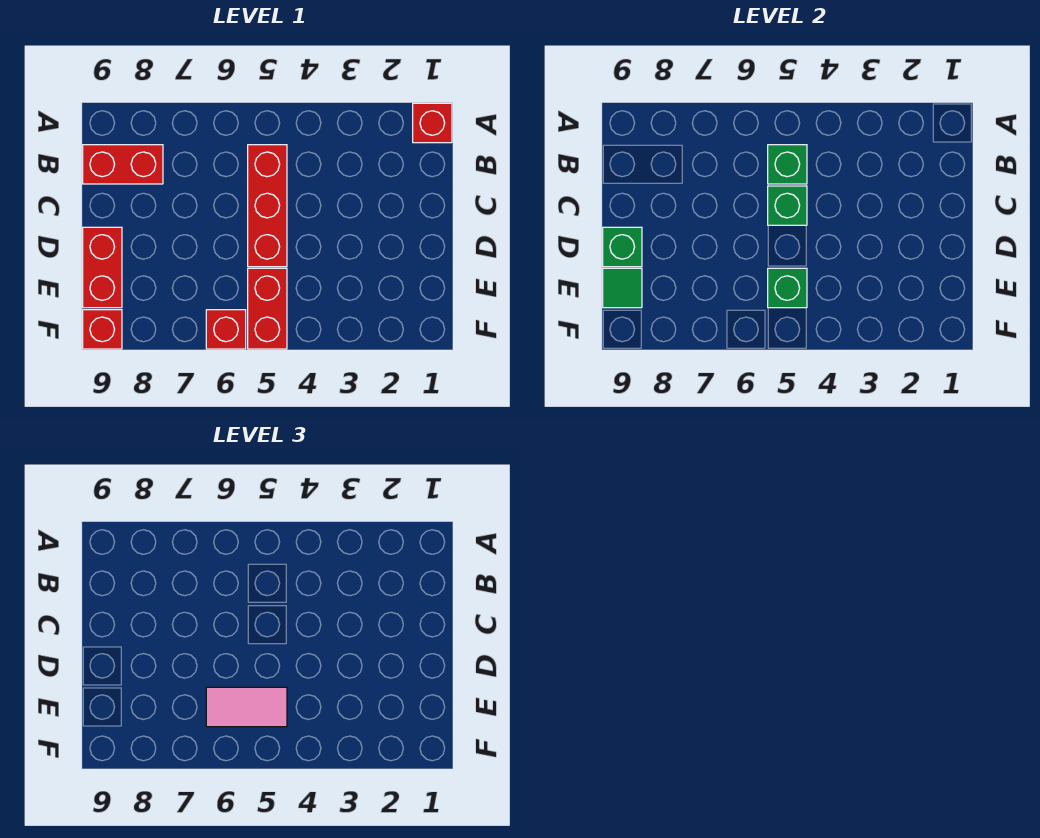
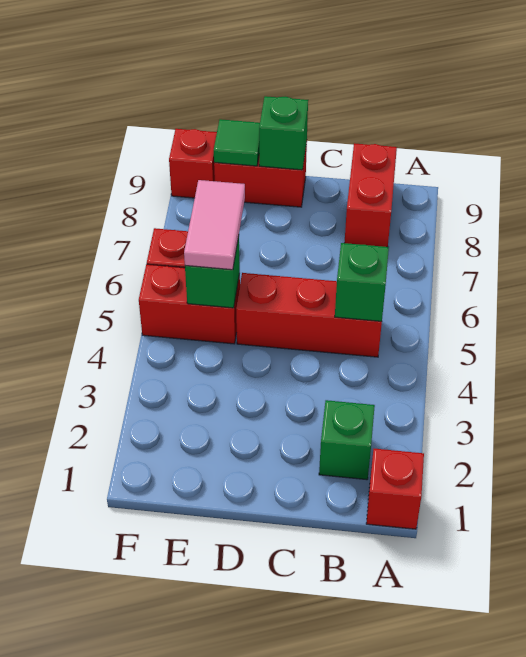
green brick C5 level 2 -> green brick B2 level 1

